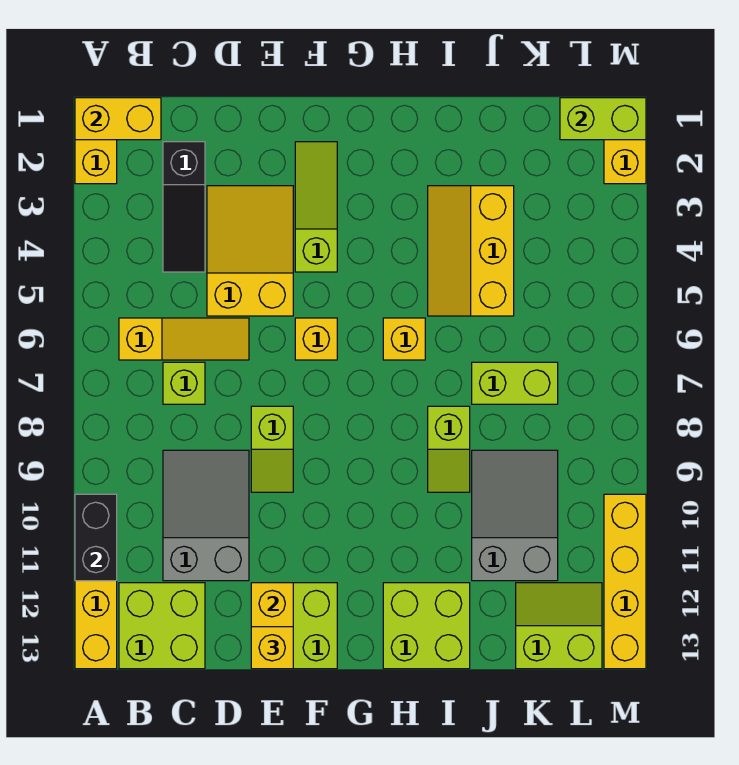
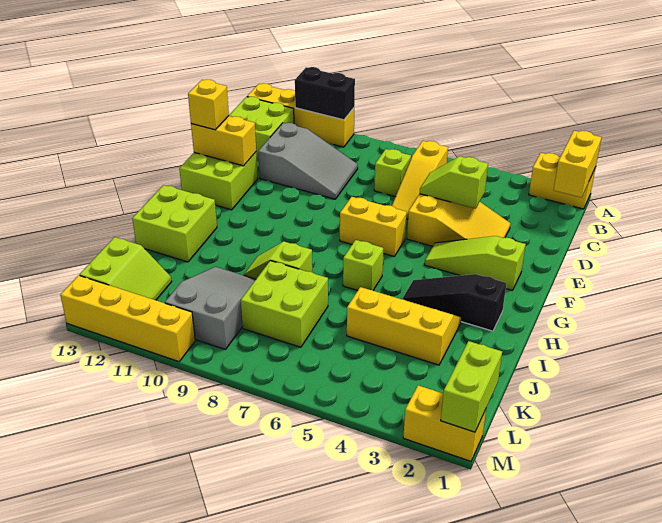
black slope C2:C4 level 1 top 2 -> black slope H2:H4 level 1 top 2
lime slope E8:E9 level 1 top 8 -> lime slope D4:D5 level 2 top 4
lime slope F2:F4 level 1 top 4 -> lime slope F2:F4 level 1 top 2
yellow brick F6 level 1 -> yellow brick F6:F7 level 1
yellow brick H6 level 1 -> lime brick H6 level 1
lime brick J7:K7 level 1 -> lime brick J7:K8 level 1
grey slope J9:K11 level 1 top 11 -> grey slope J9:L10 level 1 top L

